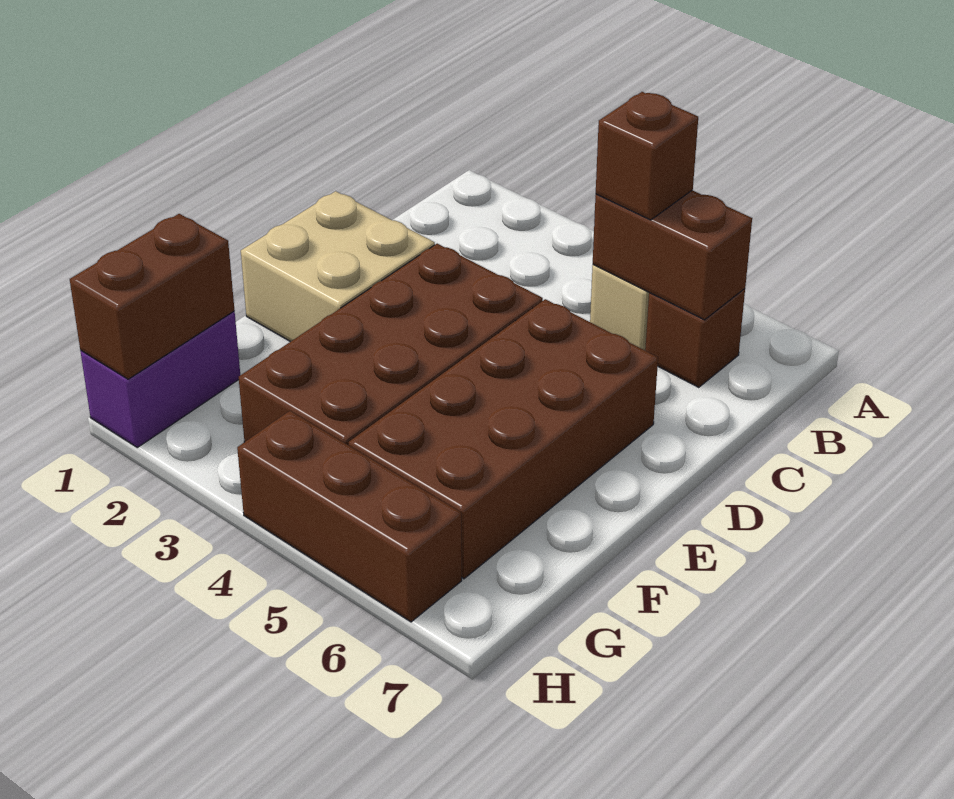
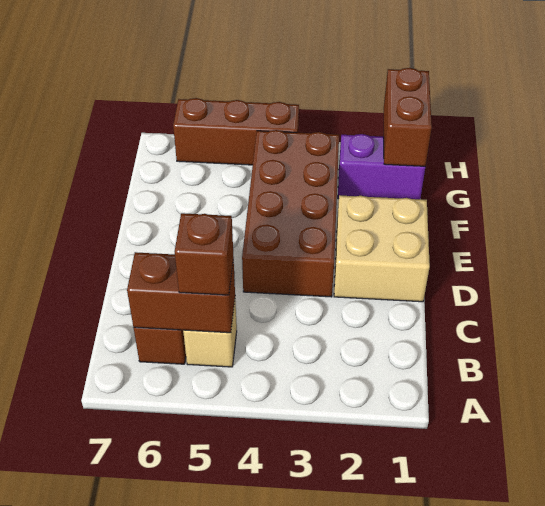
brown brick D5:G6 level 1 -> none
purple brick G1:H1 level 1 -> purple brick G1:G2 level 1

